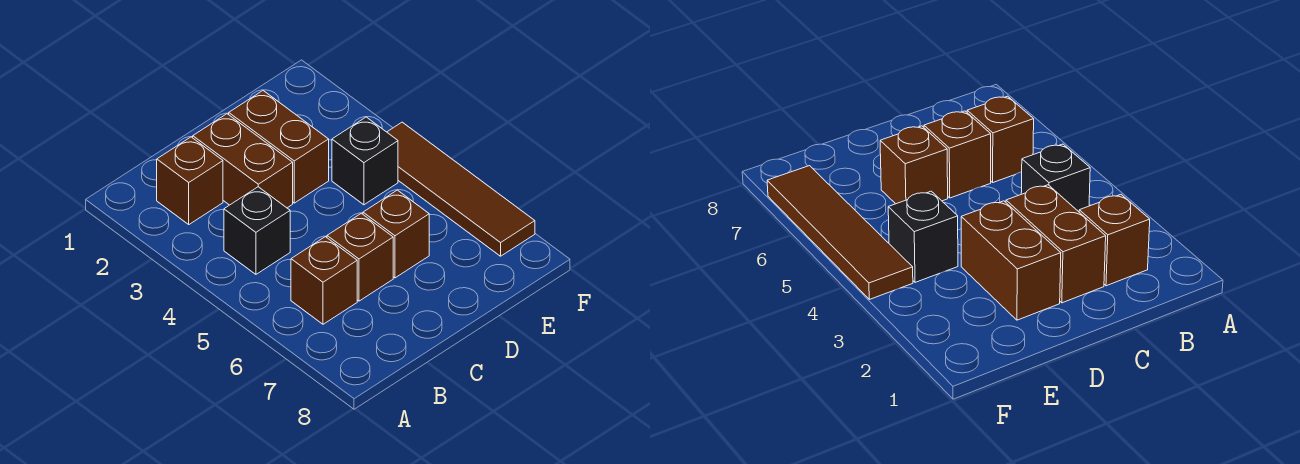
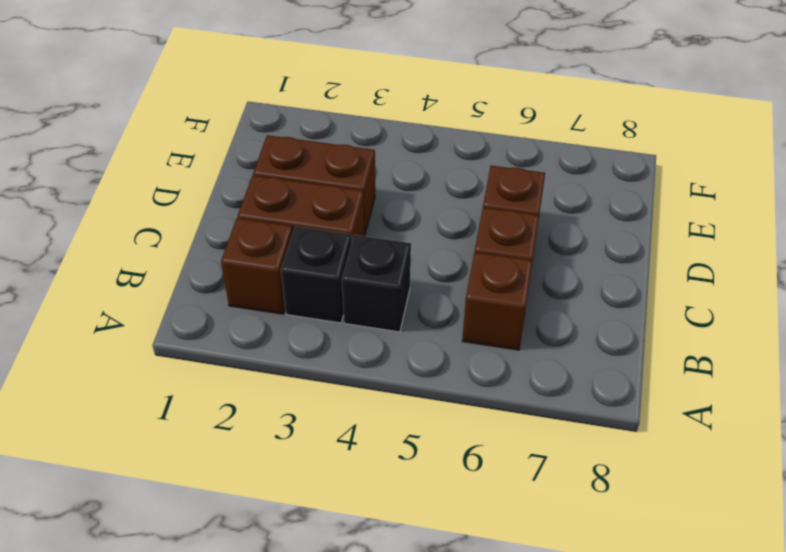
black brick E4 level 1 -> black brick B3 level 1
brown tile F4:F7 level 1 -> none

